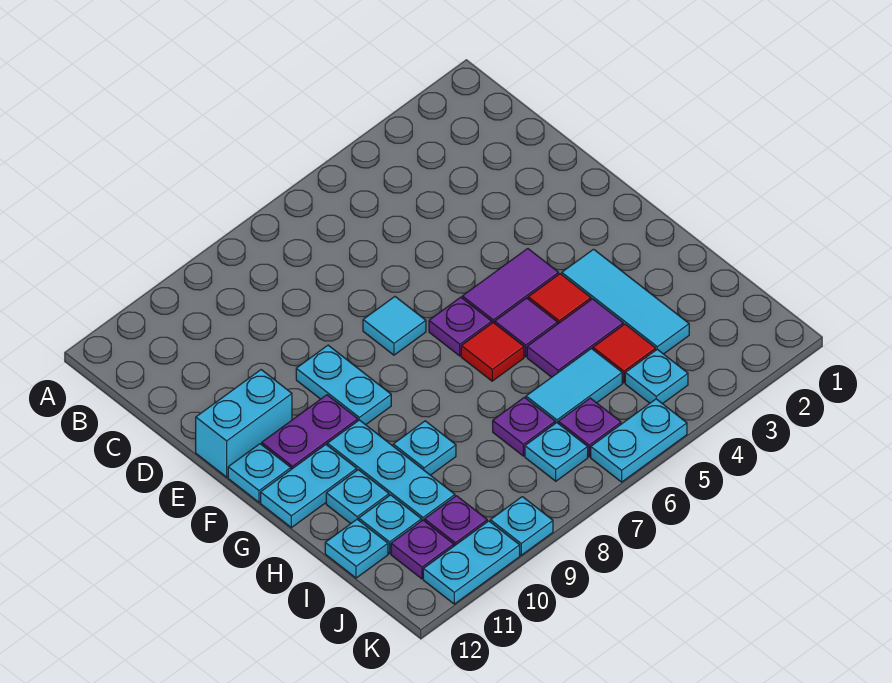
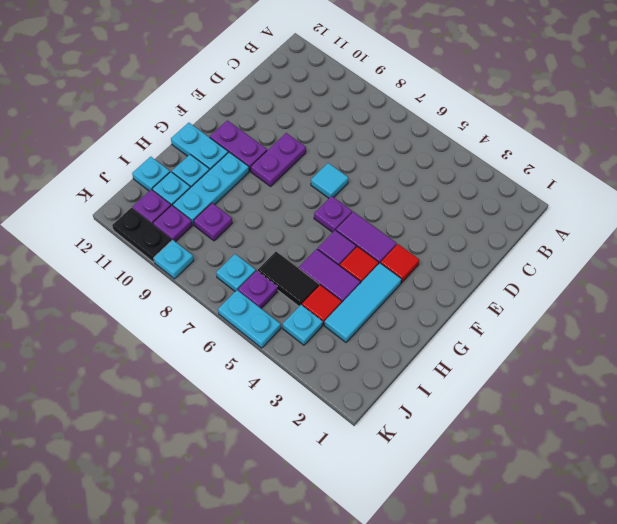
cyan plate E9:F9 level 1 -> purple plate E9:F9 level 1
cyan brick E11:E12 level 1 -> none
cyan plate F12 level 1 -> none
red tile G6 level 1 -> red tile F3 level 1
cyan plate H9 level 1 -> none
cyan tile I5:I6 level 1 -> black tile I5:I6 level 1
purple plate I7 level 1 -> purple plate I9 level 1
cyan plate K10:K11 level 1 -> black plate K10:K11 level 1

